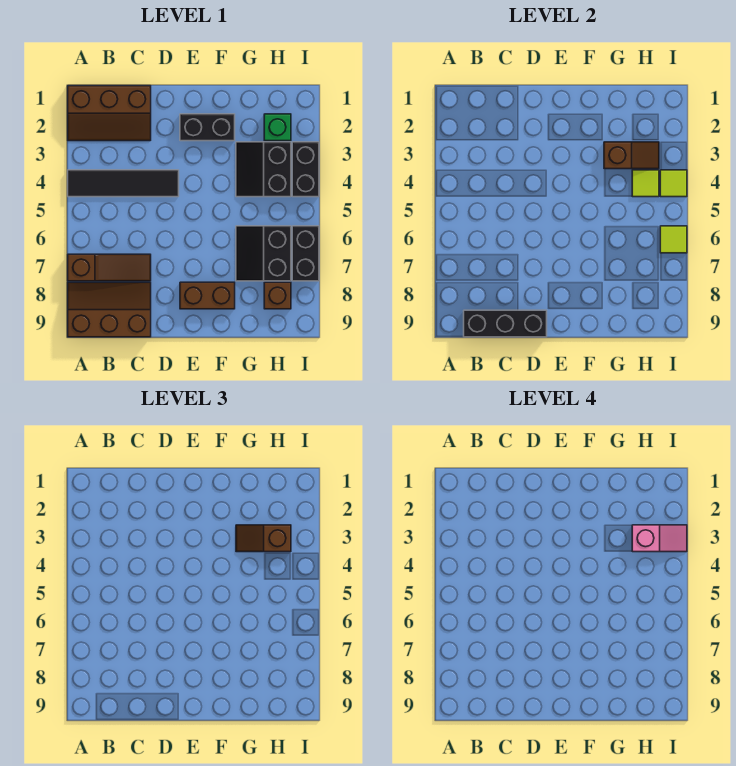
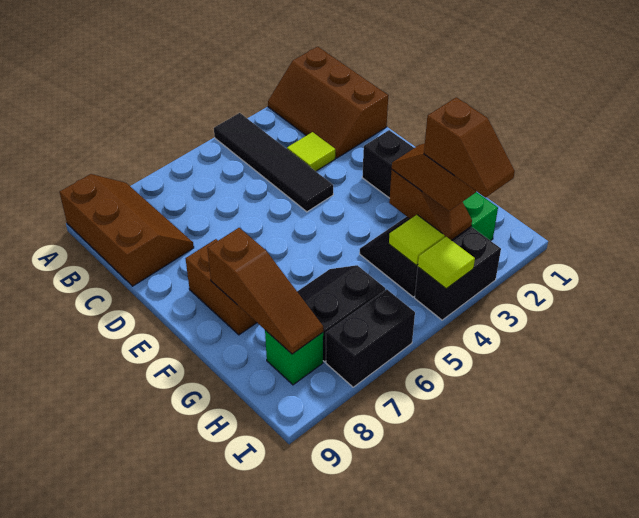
brown slope A7:C7 level 1 top A -> brown slope F8:H8 level 2 top F
black brick B9:D9 level 2 -> none
pink slope H3:I3 level 4 top H -> brown slope H3:I3 level 4 top H
brown brick H8 level 1 -> green brick H8 level 1
lime tile I6 level 2 -> lime tile C3 level 1

